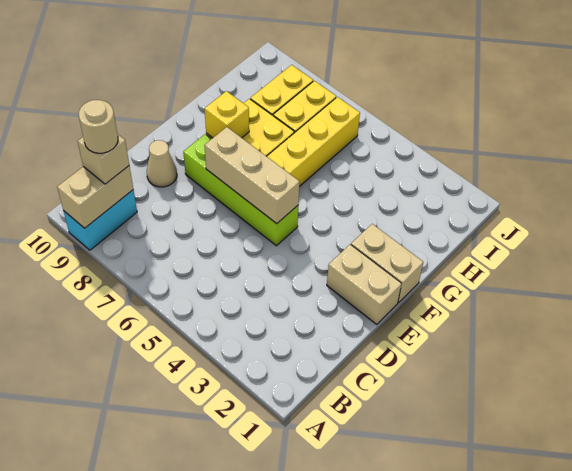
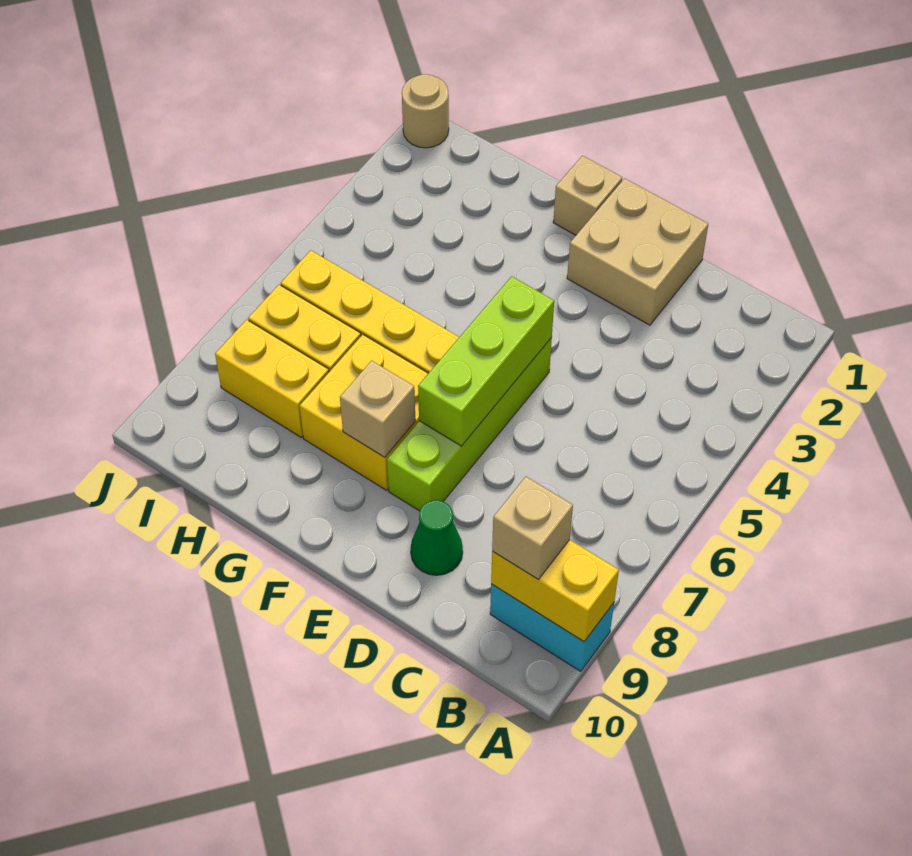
tan brick A9:B9 level 2 -> yellow brick A9:B9 level 2
tan round brick B9 level 4 -> tan round brick J1 level 1
tan cone D9 level 1 -> green cone D9 level 1
tan brick E1:E2 level 1 -> tan brick D1:E2 level 1
tan brick E5:E7 level 2 -> lime brick E5:E7 level 2
tan brick F1:F2 level 1 -> tan brick F1 level 1
yellow brick F8 level 2 -> tan brick F8 level 2

